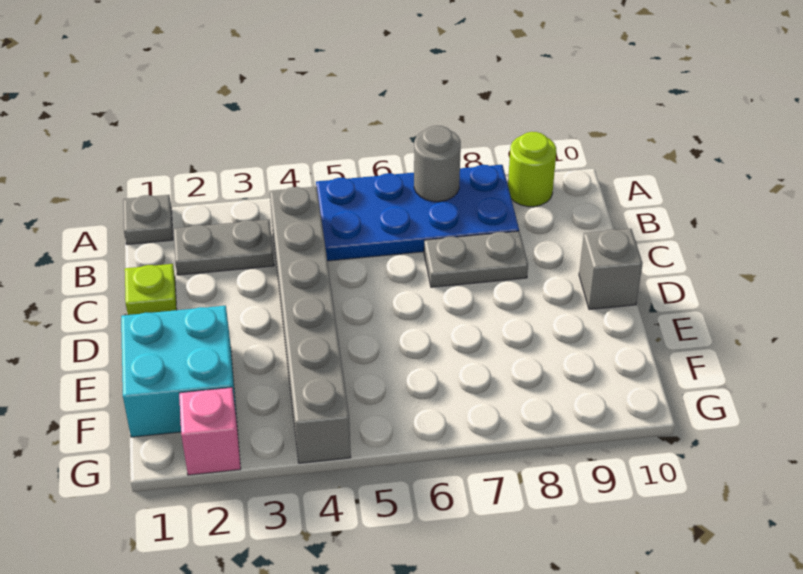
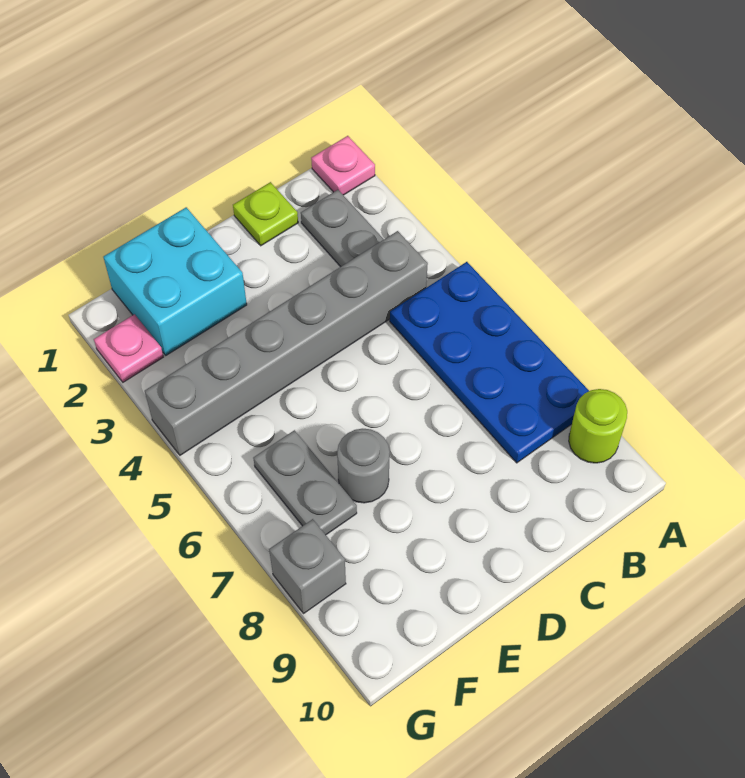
grey plate A1 level 1 -> pink plate A1 level 1
grey round brick A7 level 2 -> grey round brick E7 level 1
grey plate C7:C8 level 1 -> grey plate F6:F7 level 1
grey brick D10 level 1 -> grey brick G8 level 1
pink brick G2 level 1 -> pink plate G2 level 1

